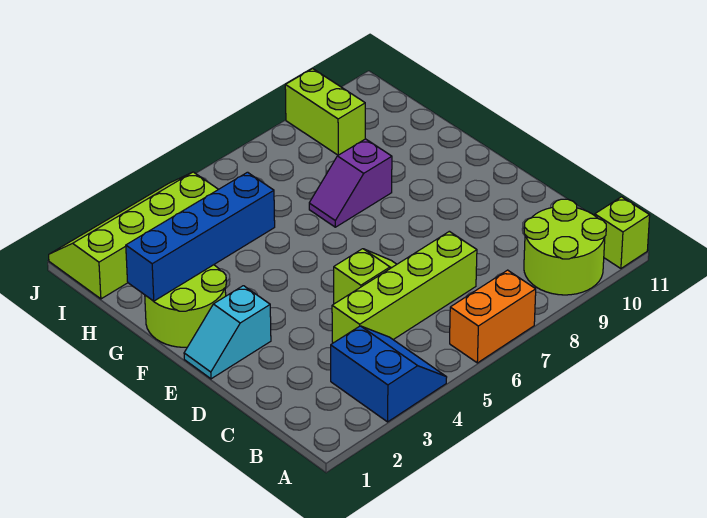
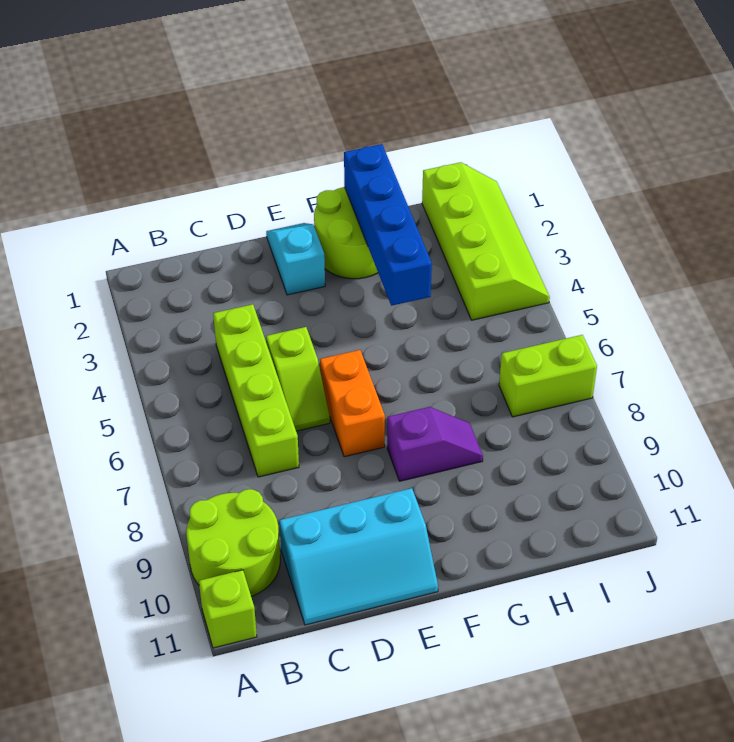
blue slope A3:B4 level 1 top 3 -> none
orange brick A6:A7 level 1 -> orange brick E6:E7 level 1
none -> cyan slope C10:E11 level 1 top 10
purple slope G7:G8 level 1 top 8 -> purple slope F8:G8 level 1 top F
lime brick I9:J9 level 1 -> lime brick I7:J7 level 1

